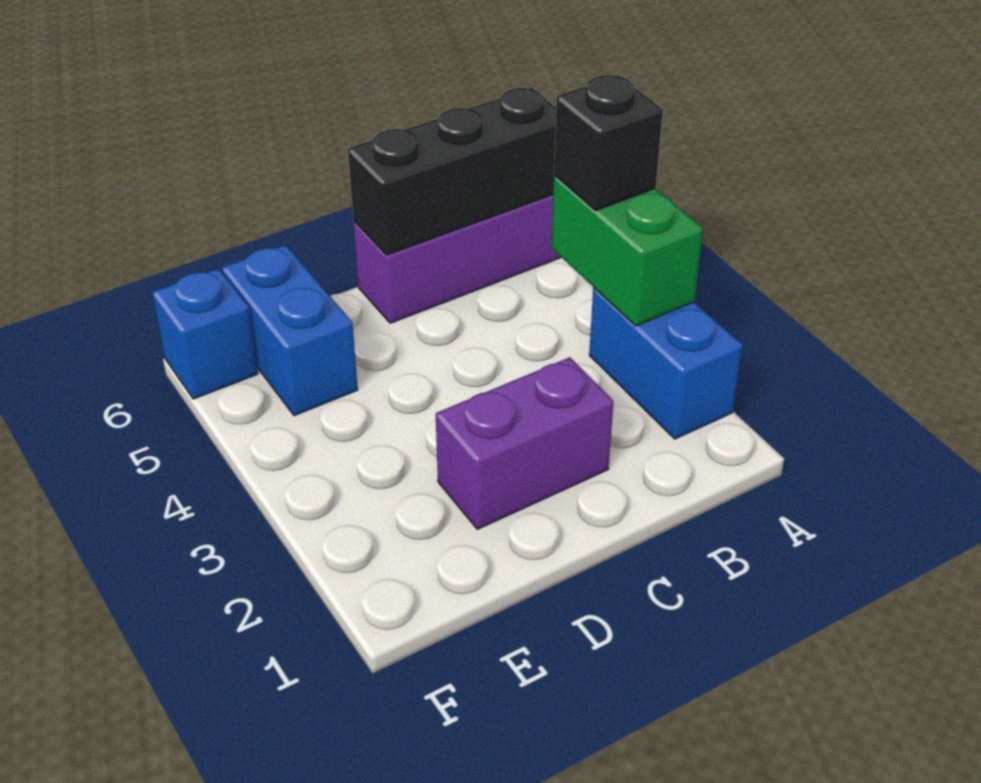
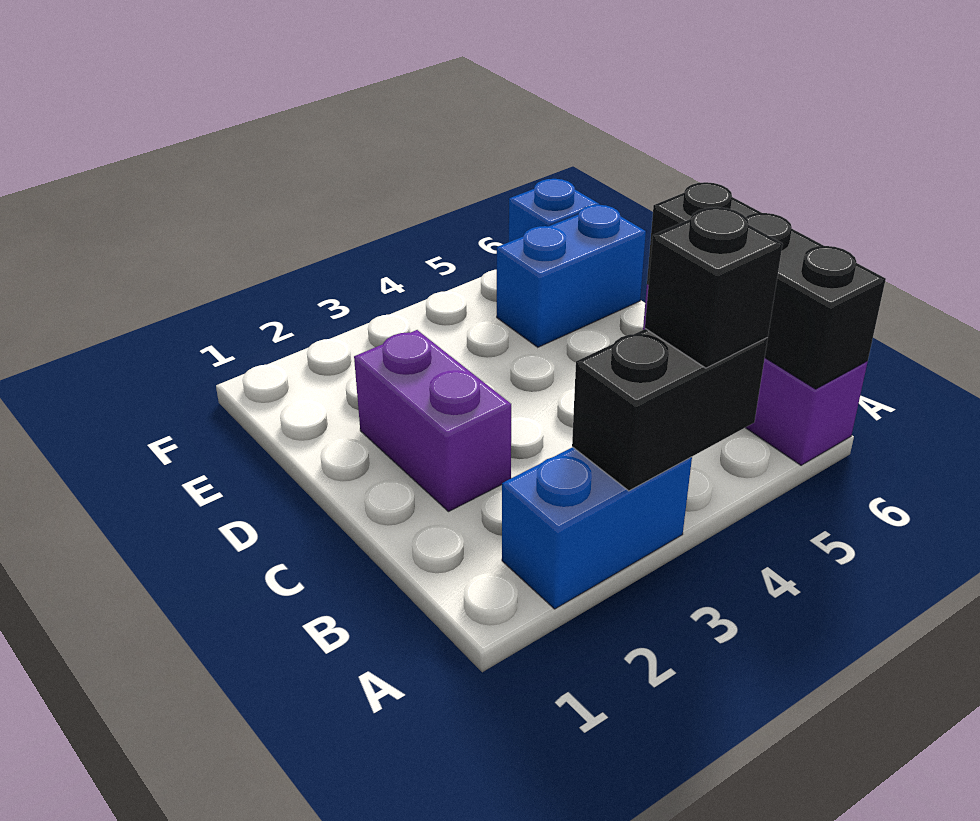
green brick A3:A4 level 2 -> black brick A3:A4 level 2

